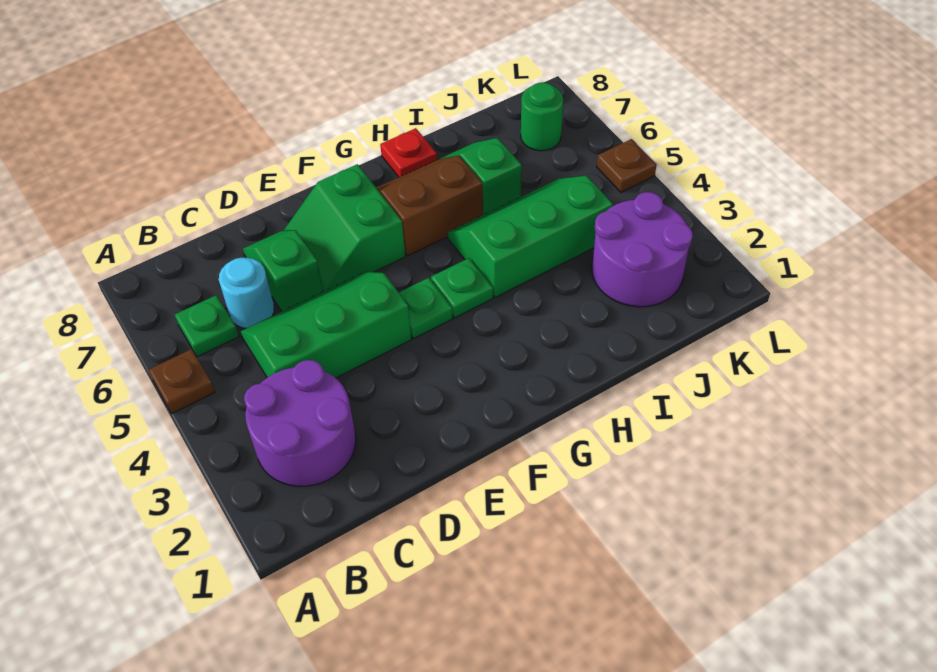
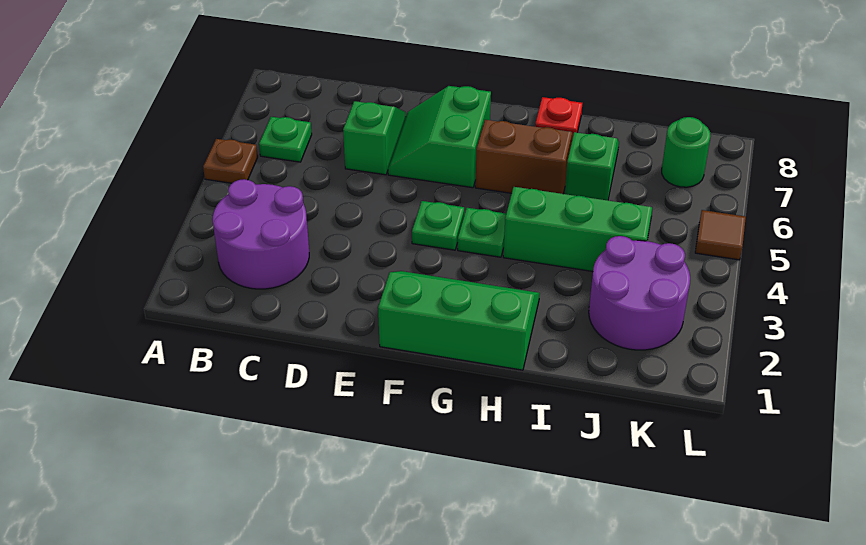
green slope C4:E5 level 1 top 4 -> green slope F1:H2 level 1 top 1
cyan round brick C6 level 1 -> none
brown plate L5 level 1 -> brown tile L5 level 1

